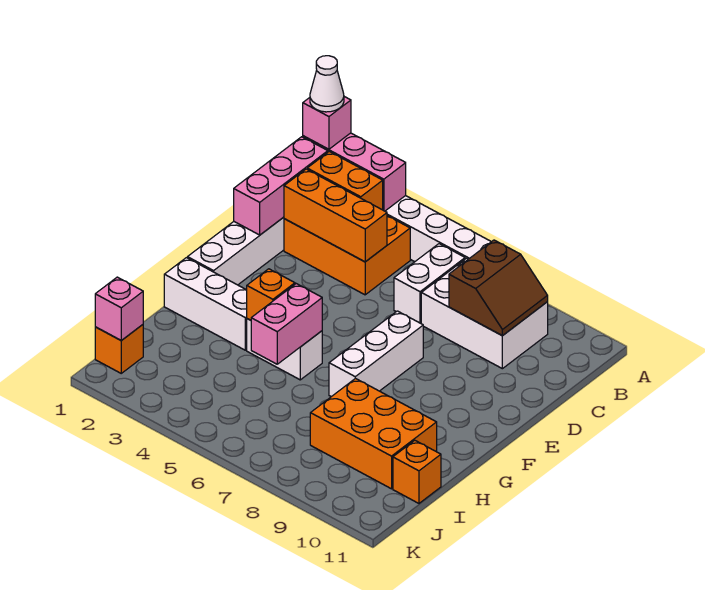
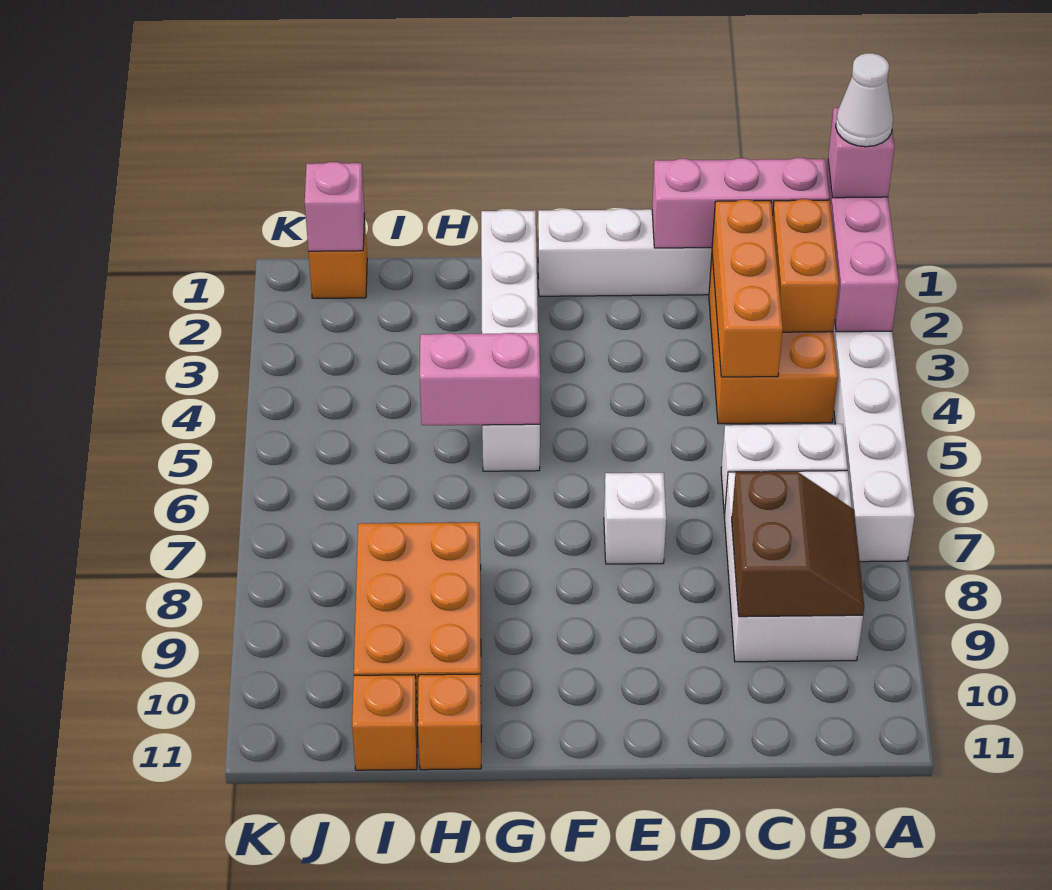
brown slope B8:C9 level 2 top 8 -> brown slope B8:C9 level 2 top C
white brick E7:G7 level 1 -> white brick E7 level 1
orange brick G4 level 2 -> orange brick H11 level 1

